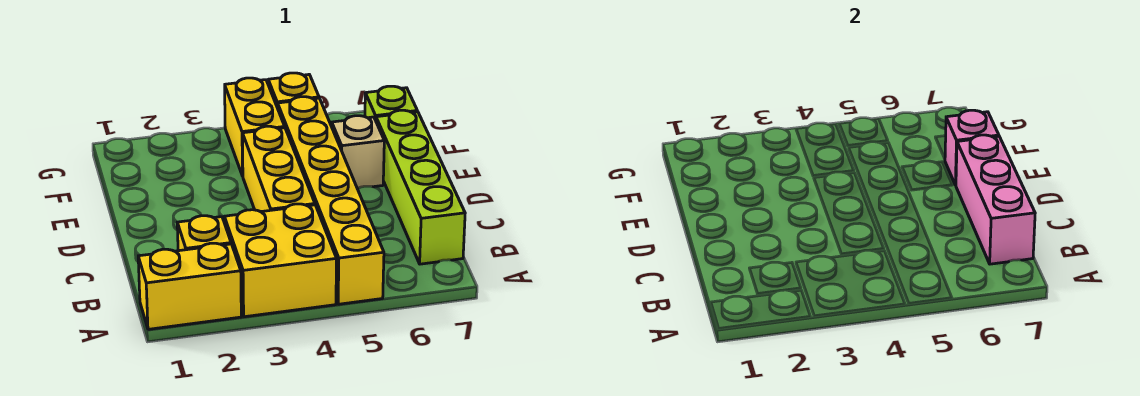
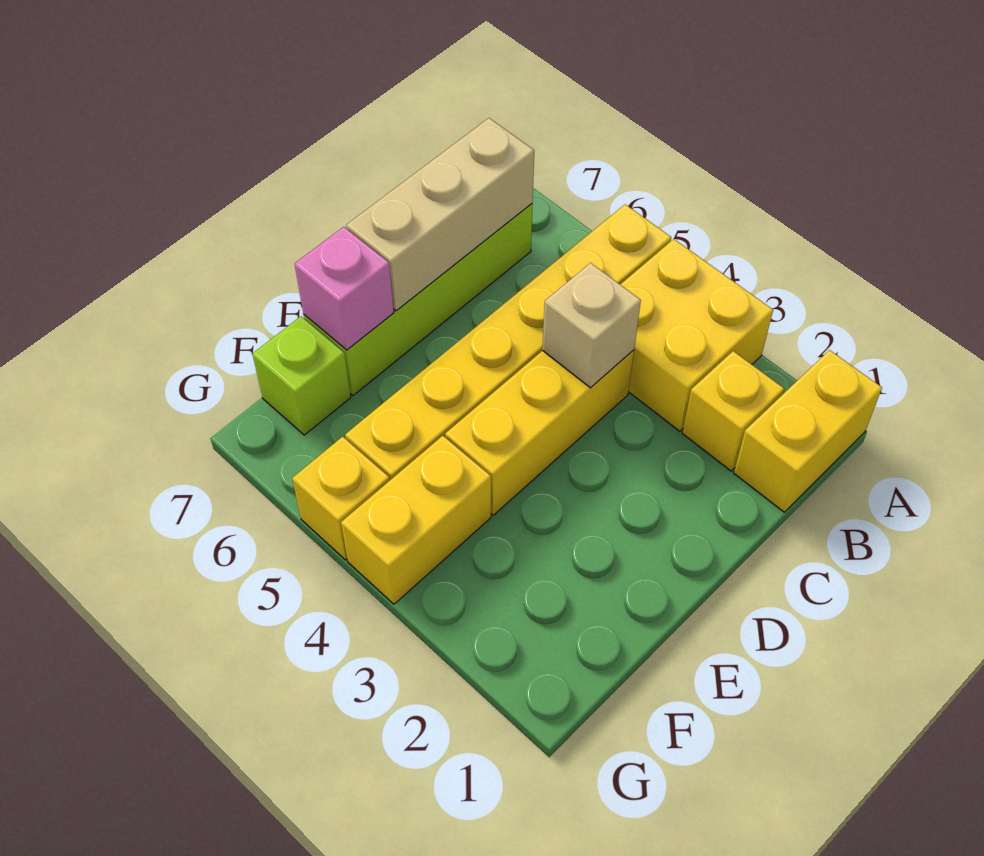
yellow brick A1:A2 level 1 -> yellow brick A1:B1 level 1
pink brick B7:D7 level 2 -> tan brick B7:D7 level 2
tan brick E6 level 1 -> tan brick C4 level 2

